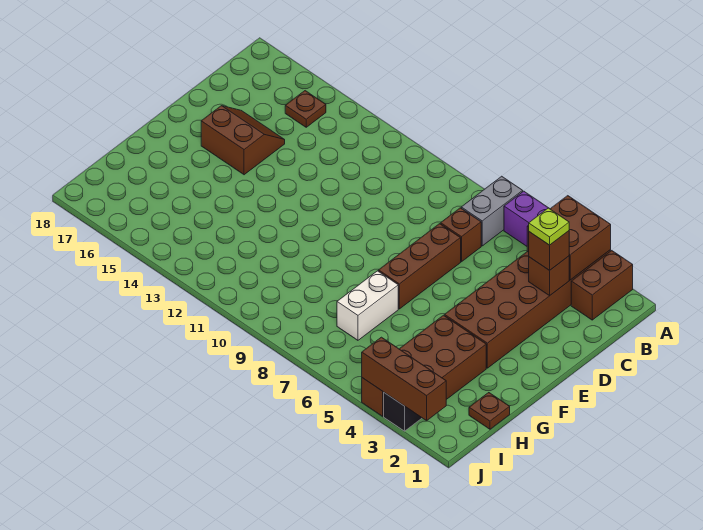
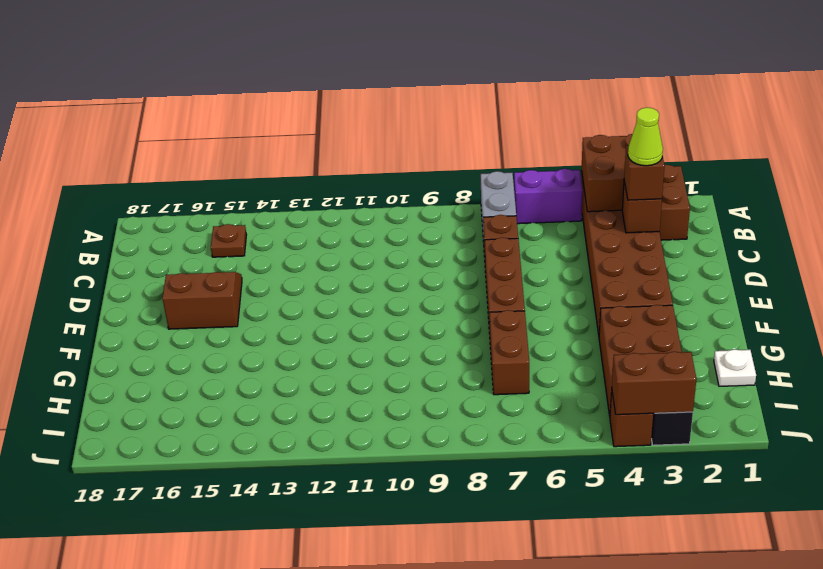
lime plate C3 level 4 -> lime cone C3 level 4
white brick G7:H7 level 1 -> brown brick G7:H7 level 1
brown plate H1 level 1 -> white plate H1 level 1
brown brick J2:J4 level 2 -> brown brick J3:J4 level 2

